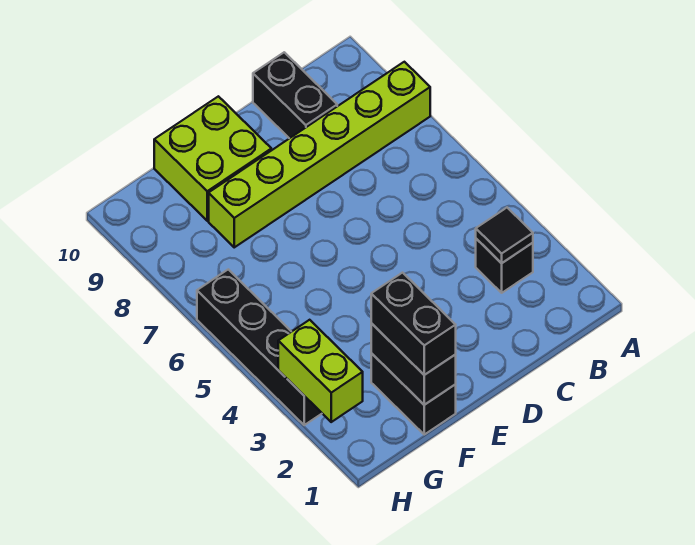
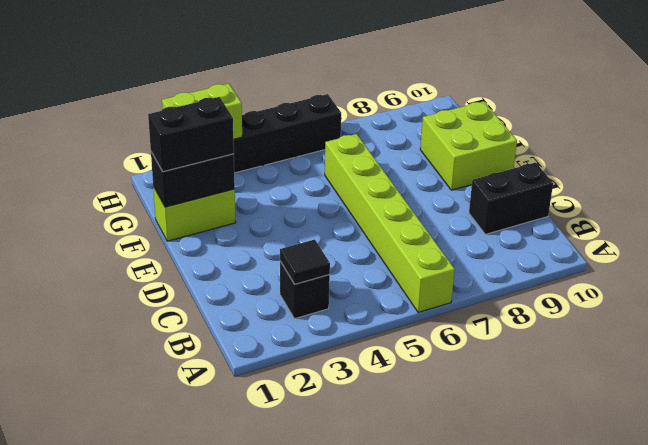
lime brick A8:F8 level 1 -> lime brick A6:F6 level 1
black brick F1:F2 level 1 -> lime brick F1:F2 level 1

